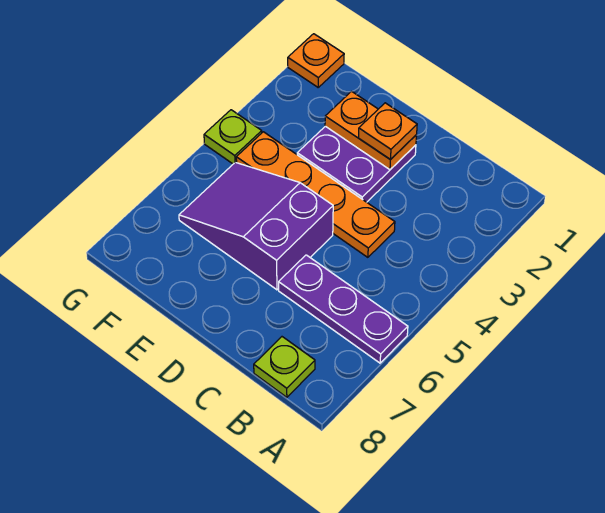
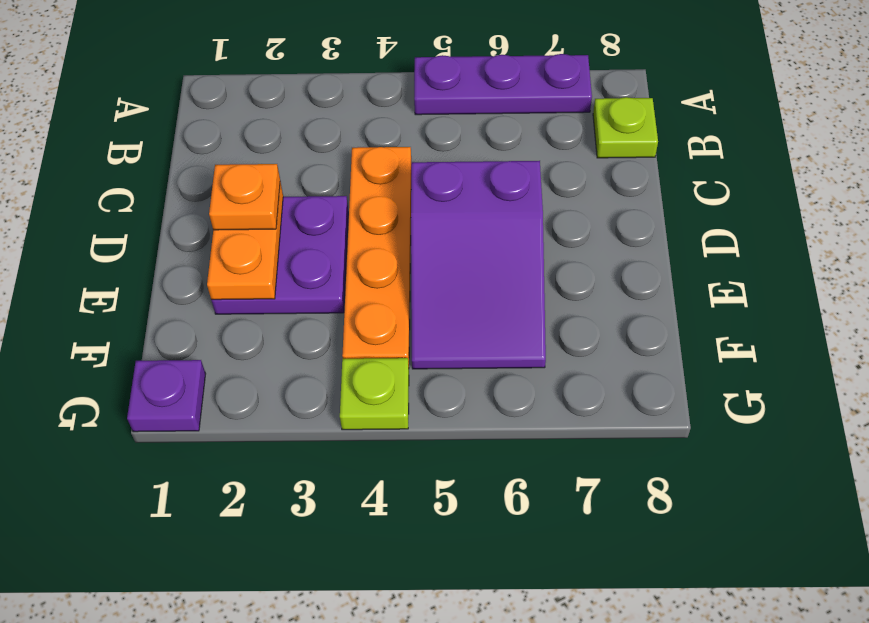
purple plate A6:C6 level 1 -> purple plate A5:A7 level 1
orange plate G1 level 1 -> purple plate G1 level 1

